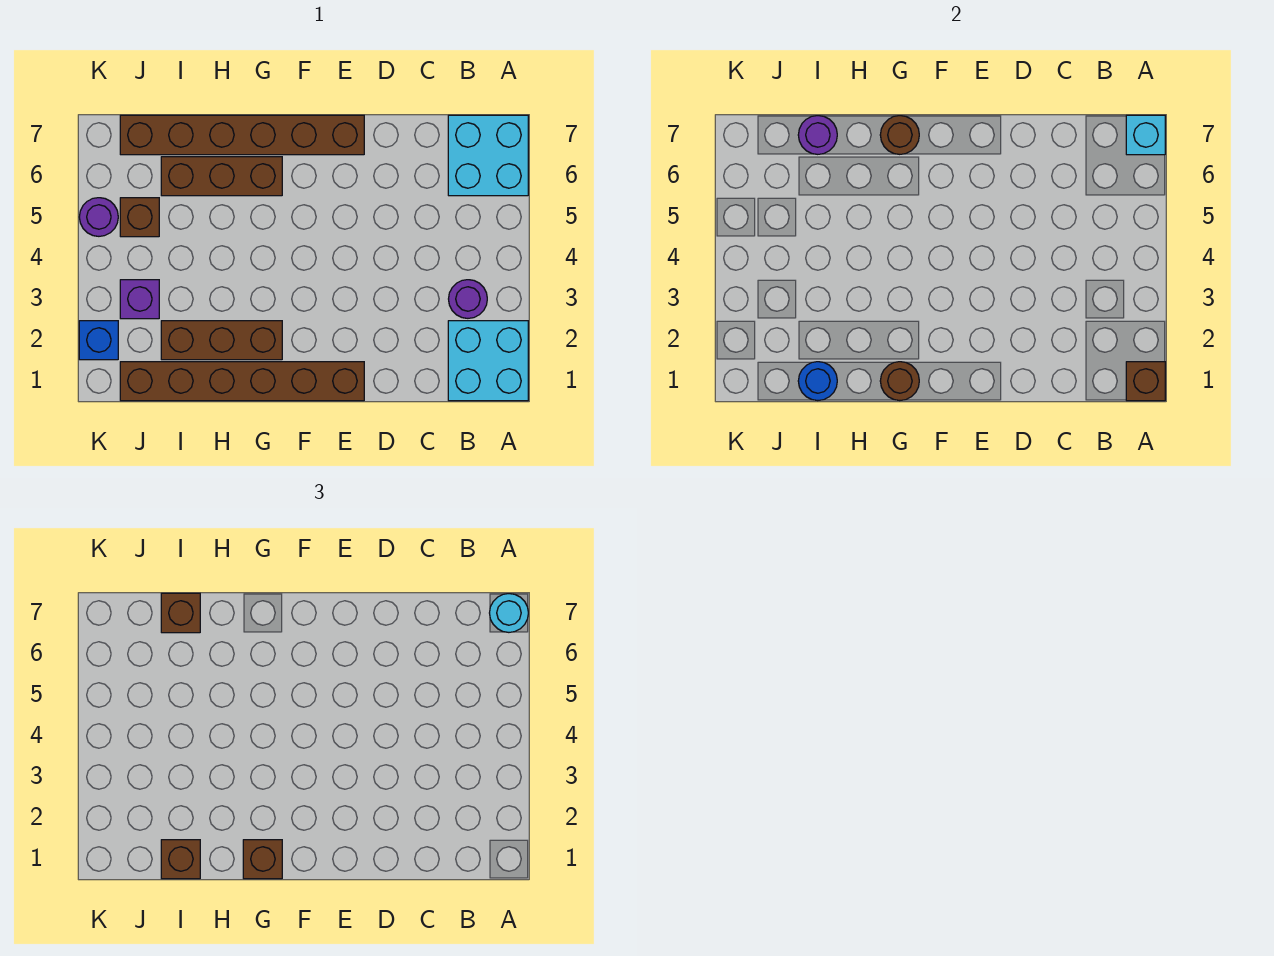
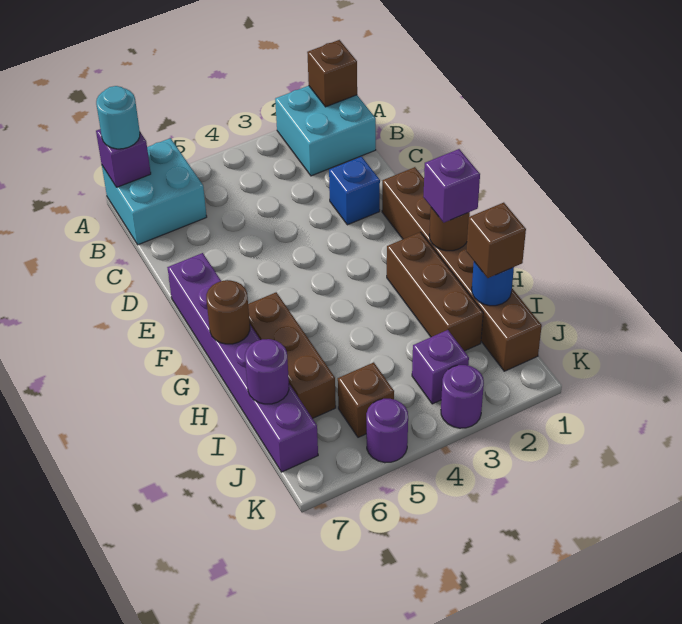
cyan brick A7 level 2 -> purple brick A7 level 2
purple round brick B3 level 1 -> purple round brick K3 level 1
brown brick E7:J7 level 1 -> purple brick E7:J7 level 1
brown brick G1 level 3 -> purple brick G1 level 3
brown brick I7 level 3 -> none
blue brick K2 level 1 -> blue brick D2 level 1

